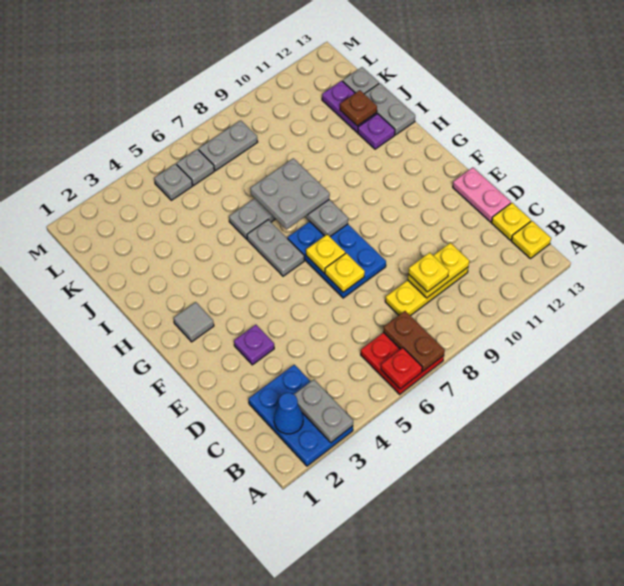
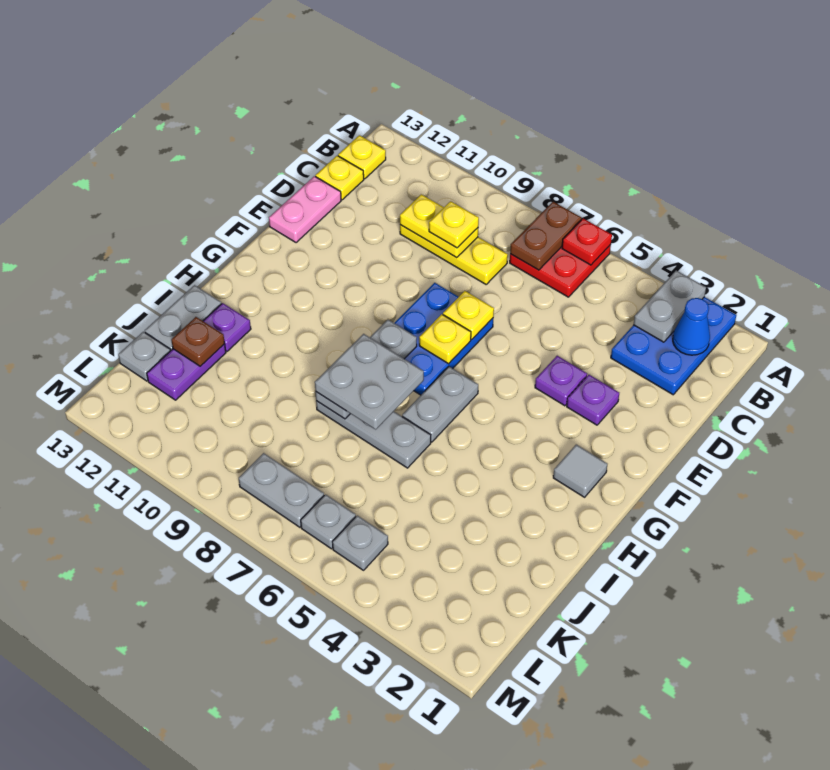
none -> purple plate E4 level 1

